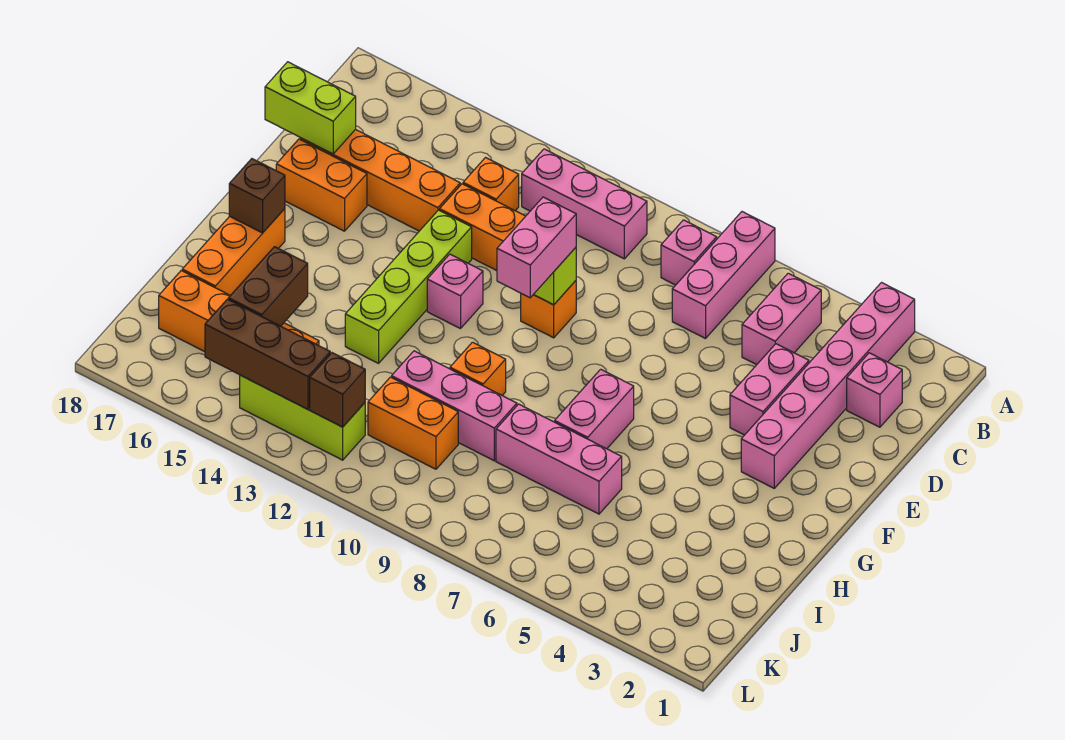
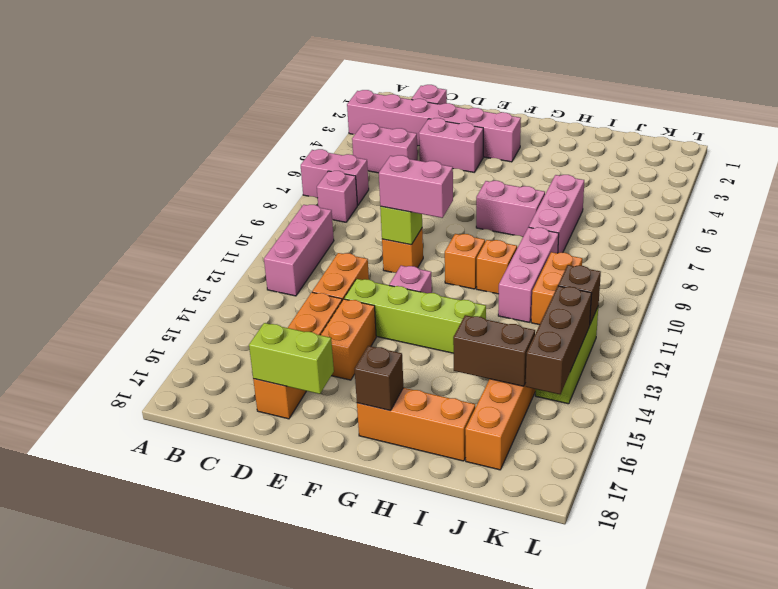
pink brick A7:C7 level 1 -> pink brick A7:B7 level 1
orange brick C13 level 1 -> orange brick G10 level 1
lime brick D17:D18 level 2 -> lime brick D17:E17 level 2
orange brick E16:E17 level 1 -> orange brick E14:E15 level 1

